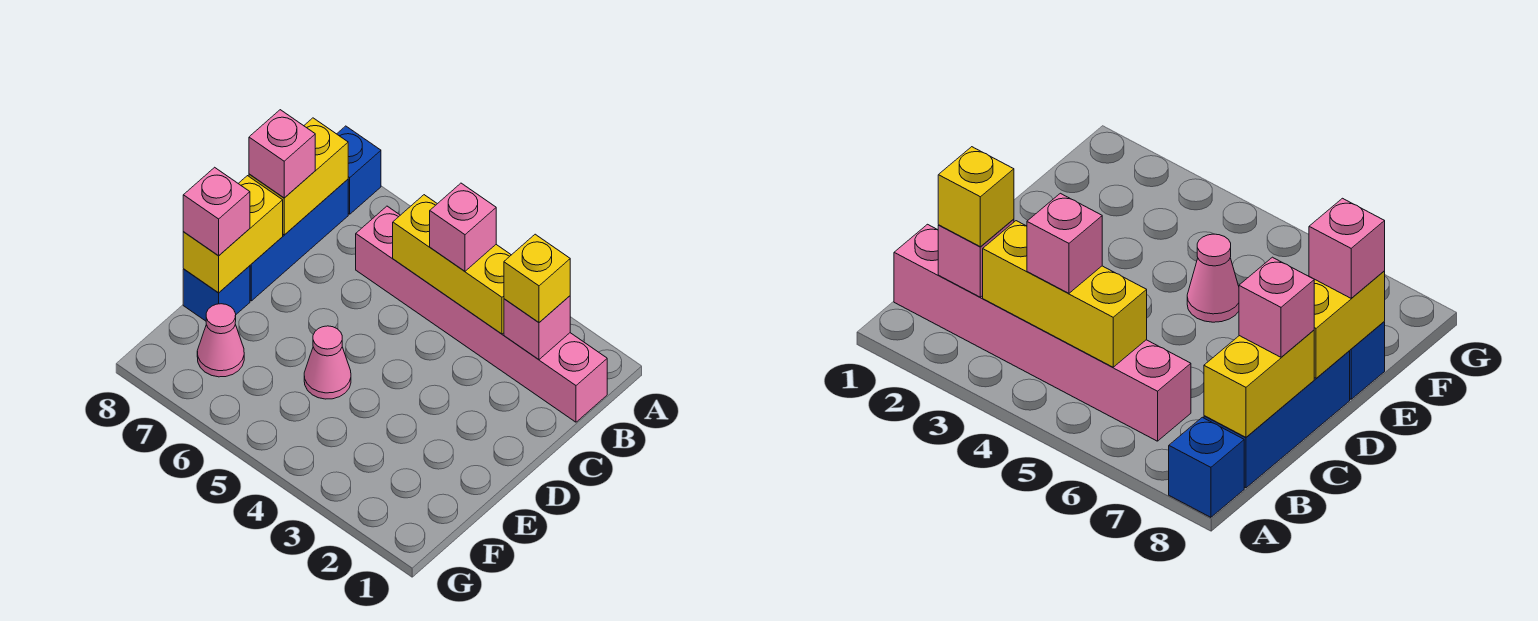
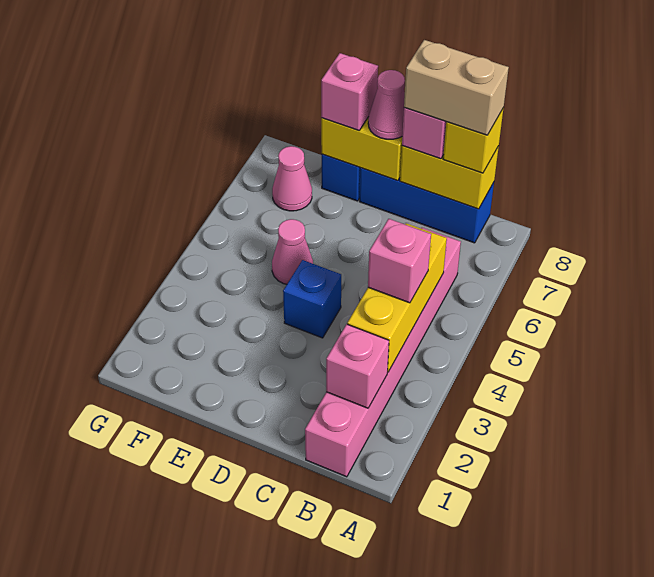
blue brick A8 level 1 -> blue brick D4 level 1
yellow brick B2 level 3 -> yellow brick B8 level 3
none -> tan brick B8:C8 level 4
none -> pink cone D8 level 3

